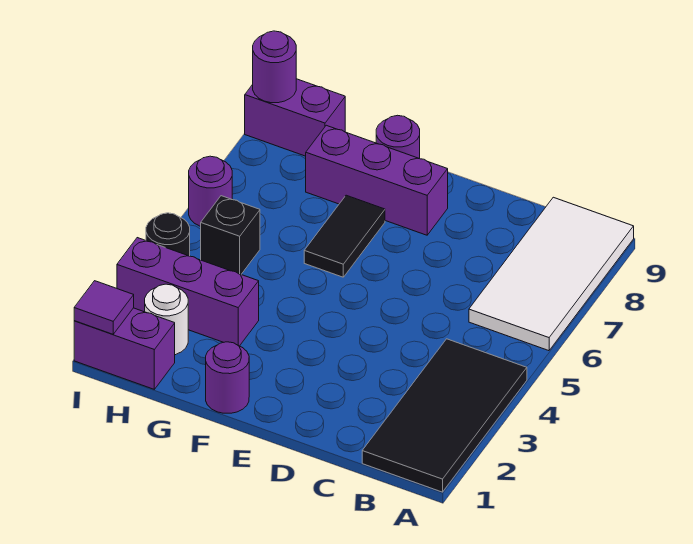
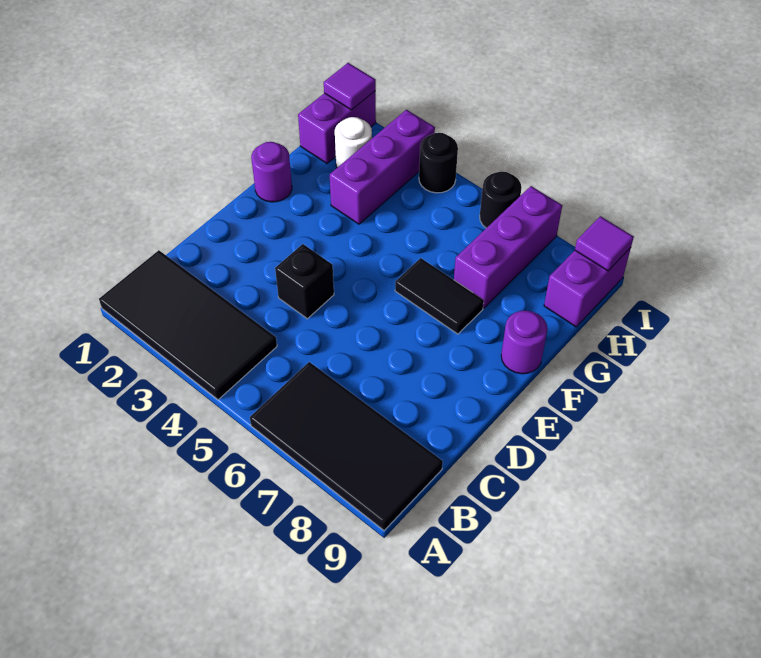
white tile A6:B9 level 1 -> black tile A6:B9 level 1
purple brick E8:G8 level 1 -> purple brick G7:I7 level 1
black brick H5 level 1 -> black brick D4 level 1
purple round brick I6 level 1 -> black round brick I6 level 1
purple round brick I9 level 2 -> purple tile I9 level 2

